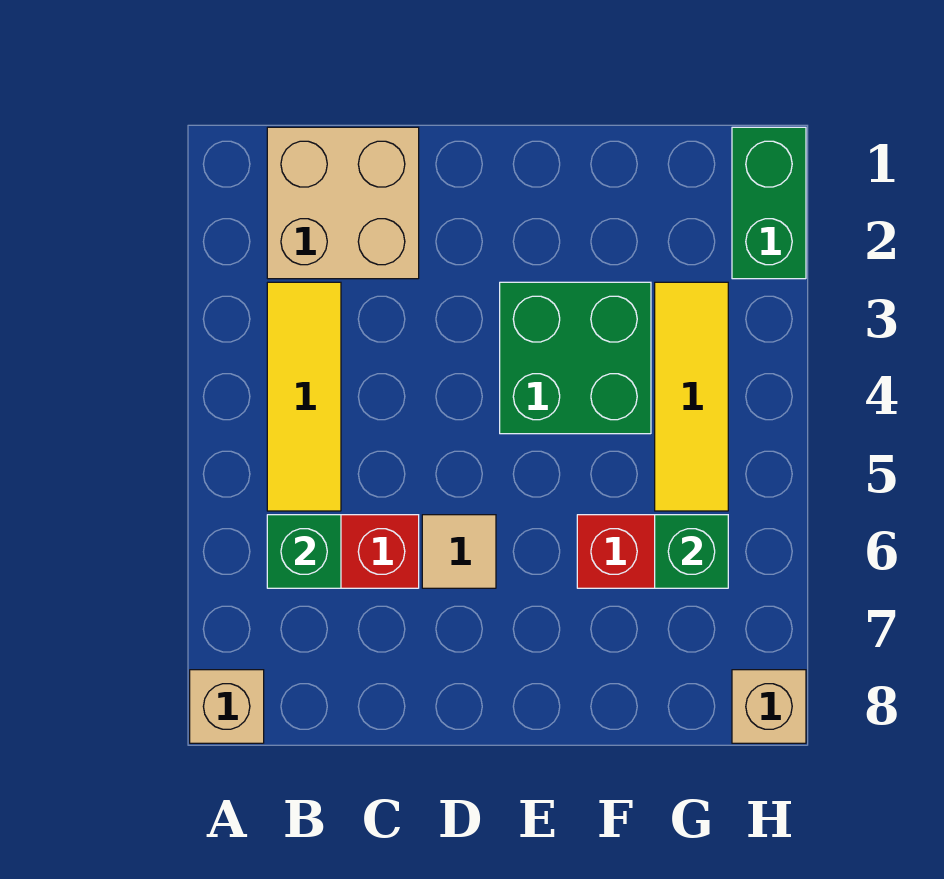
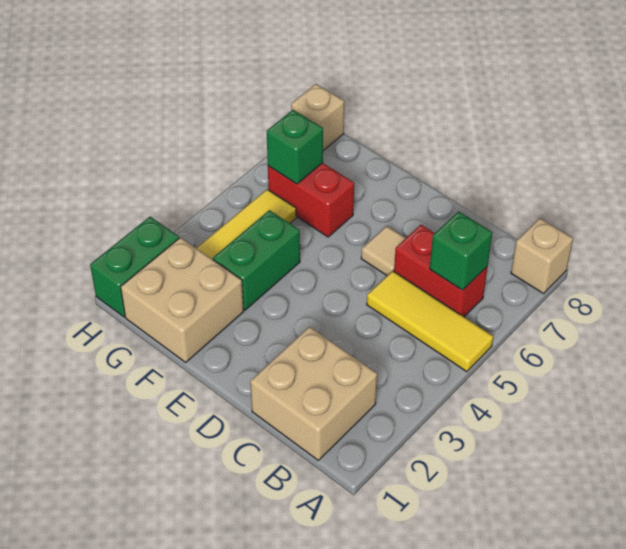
yellow tile B3:B5 level 1 -> yellow tile A5:C5 level 1
green brick E3:F4 level 1 -> green brick F3:F4 level 1
none -> tan brick F1:G2 level 1

